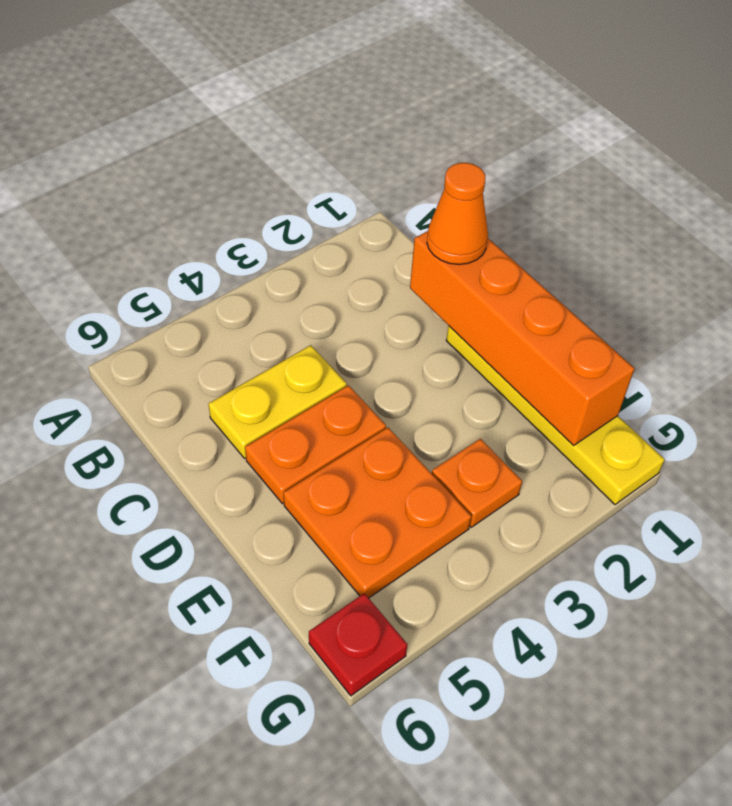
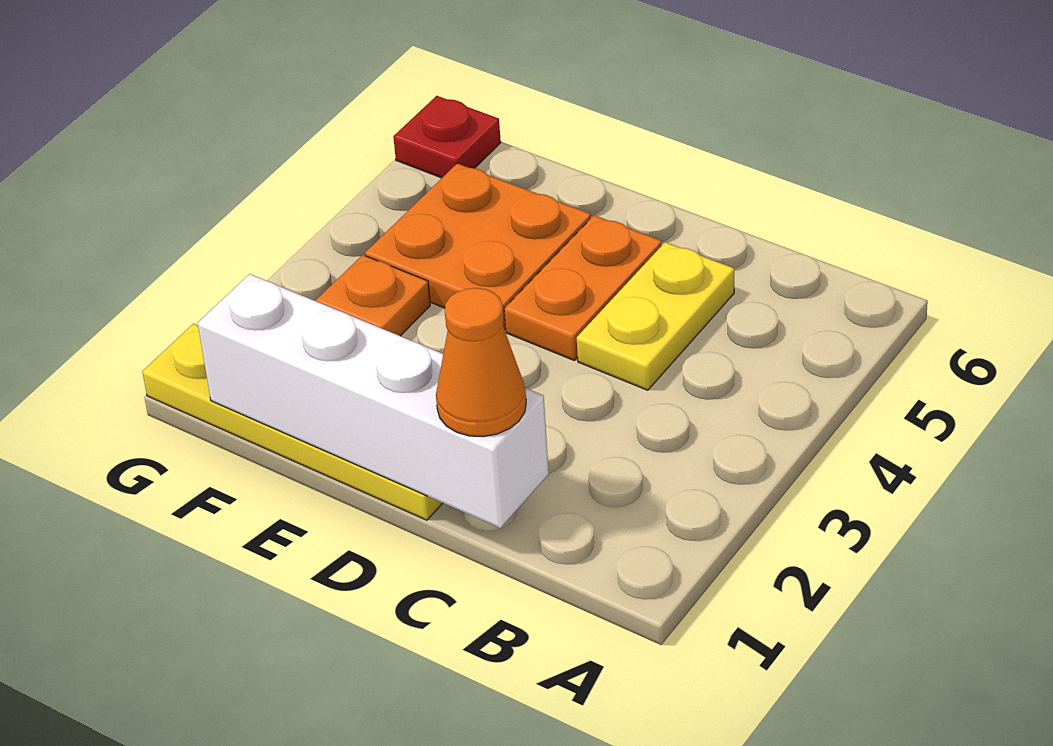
orange brick C1:F1 level 2 -> white brick C1:F1 level 2

